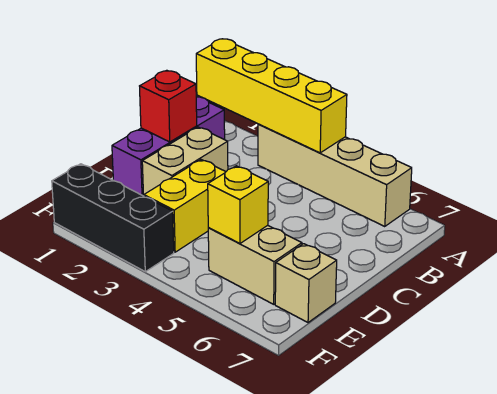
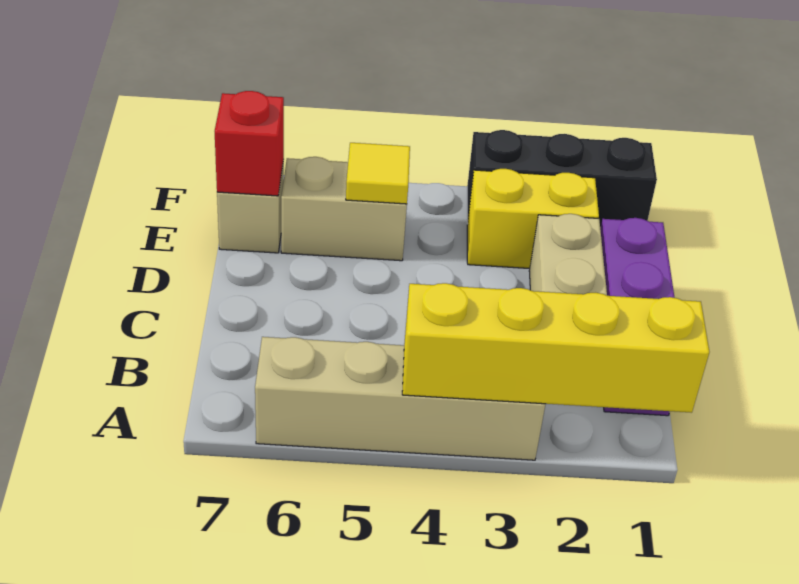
red brick C1 level 2 -> red brick E7 level 2
yellow brick D3:E3 level 1 -> yellow brick E2:E3 level 1
yellow brick E5 level 2 -> yellow tile E5 level 2

